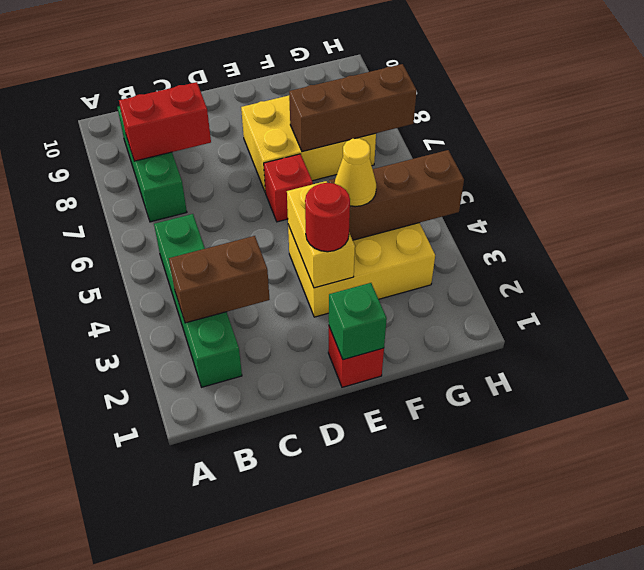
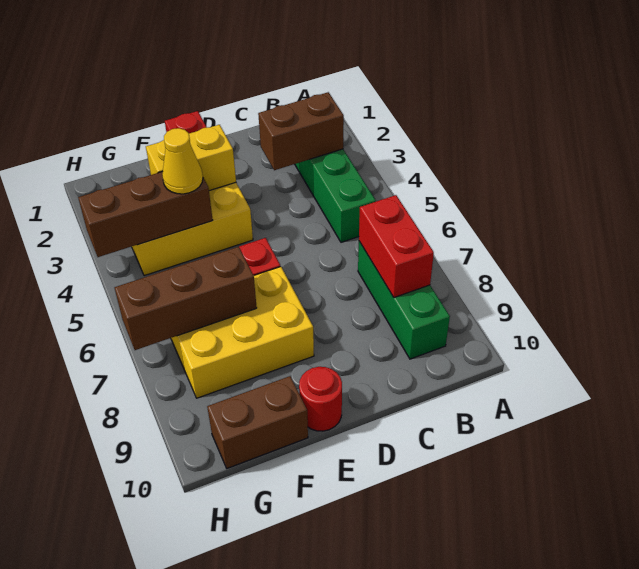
red brick B8:C8 level 2 -> red brick B7:B8 level 2
green brick E1 level 2 -> none
yellow brick E3:E4 level 2 -> yellow brick E3:F3 level 2
red round brick E3 level 3 -> red round brick E10 level 1
none -> brown brick F10:G10 level 1

